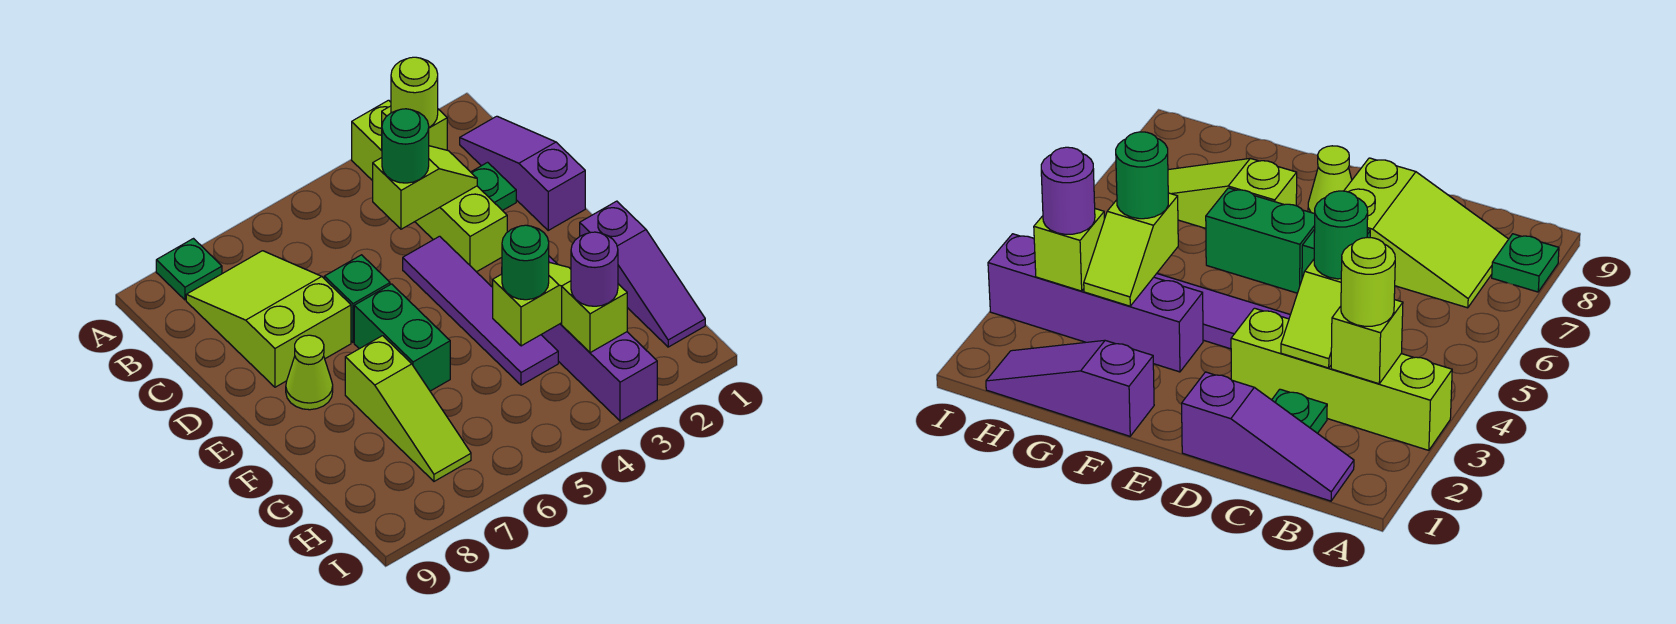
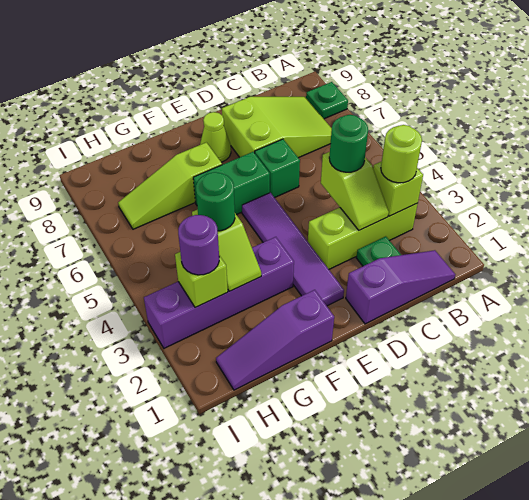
lime brick A3:D3 level 1 -> lime brick B3:D3 level 1
purple tile D4:G4 level 1 -> purple tile E2:E5 level 1

